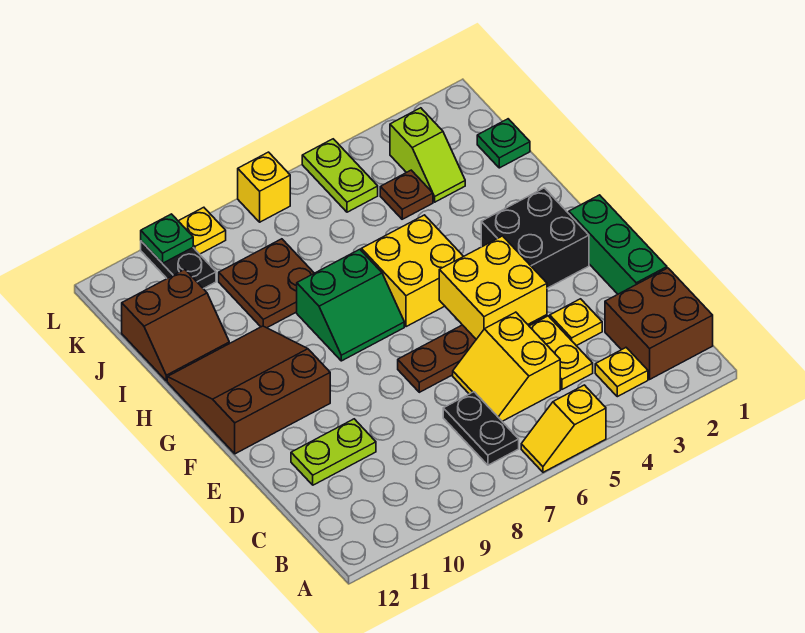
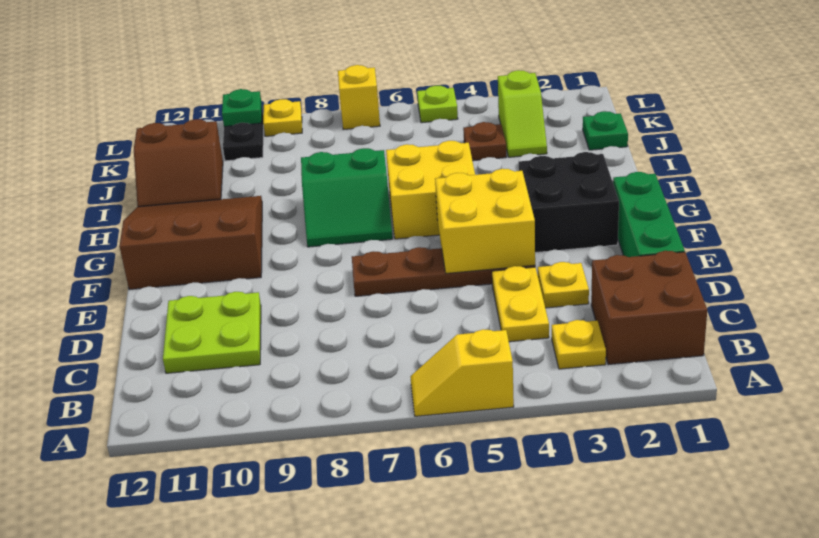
black plate B7:C7 level 1 -> none
yellow slope C5:D6 level 1 top 5 -> none
lime plate D10:D11 level 1 -> lime plate C10:D11 level 1
brown plate I8:J9 level 1 -> none
lime plate K5:L5 level 1 -> lime plate L5 level 1

